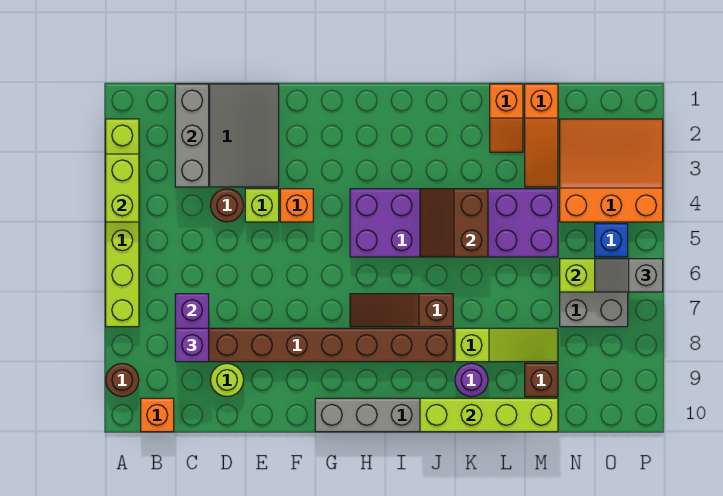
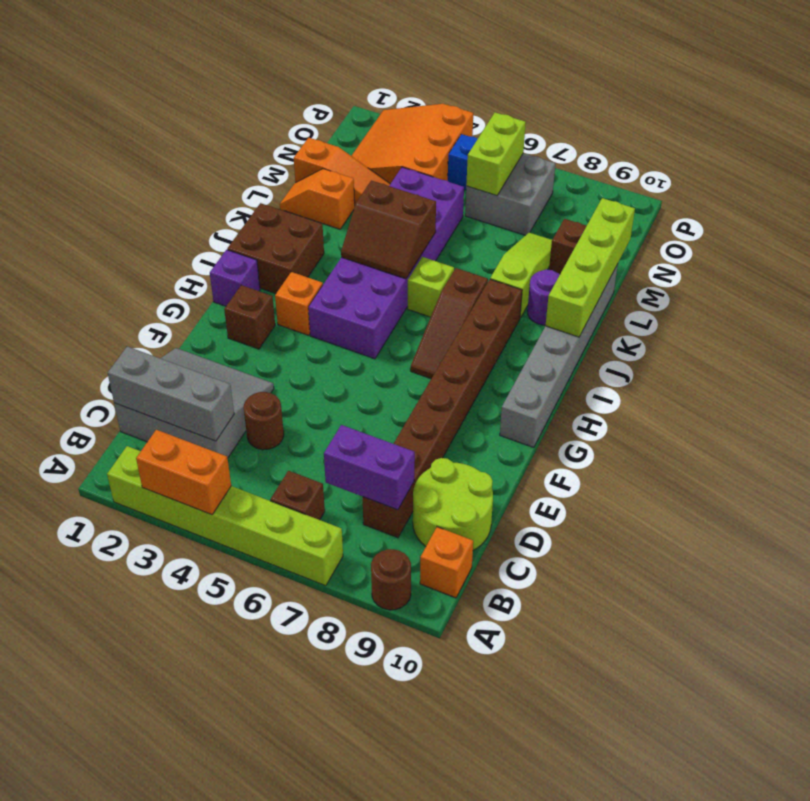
lime brick A3:A4 level 2 -> orange brick A3:A4 level 2
none -> brown brick B6 level 1
purple brick C8 level 3 -> purple brick H1 level 1
lime round brick D9 level 1 -> lime round brick C9:D10 level 1
lime brick E4 level 1 -> lime brick J6 level 1
orange brick F4 level 1 -> orange brick H3 level 1
none -> brown brick G2 level 1
none -> brown brick I1:J2 level 1
orange slope L1:L2 level 1 top 1 -> orange slope L1:L2 level 1 top 2
grey slope O6:P6 level 3 top P -> none

